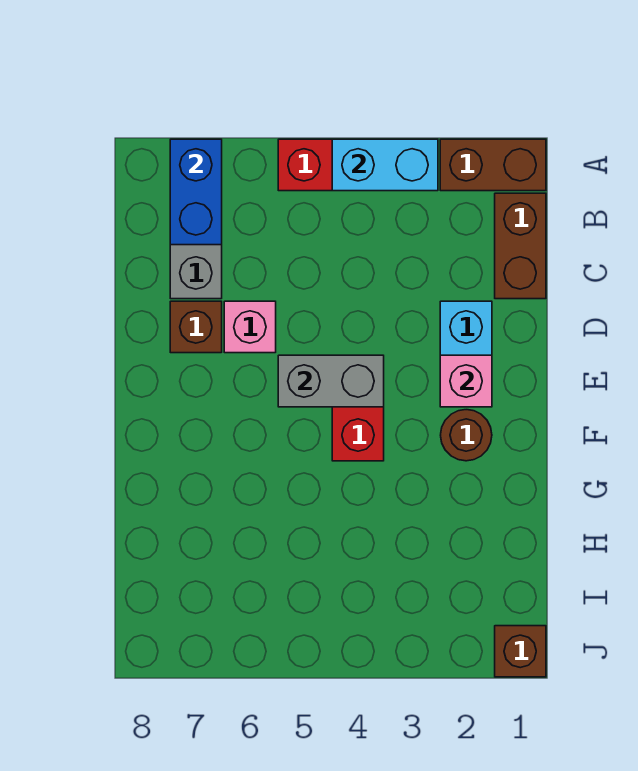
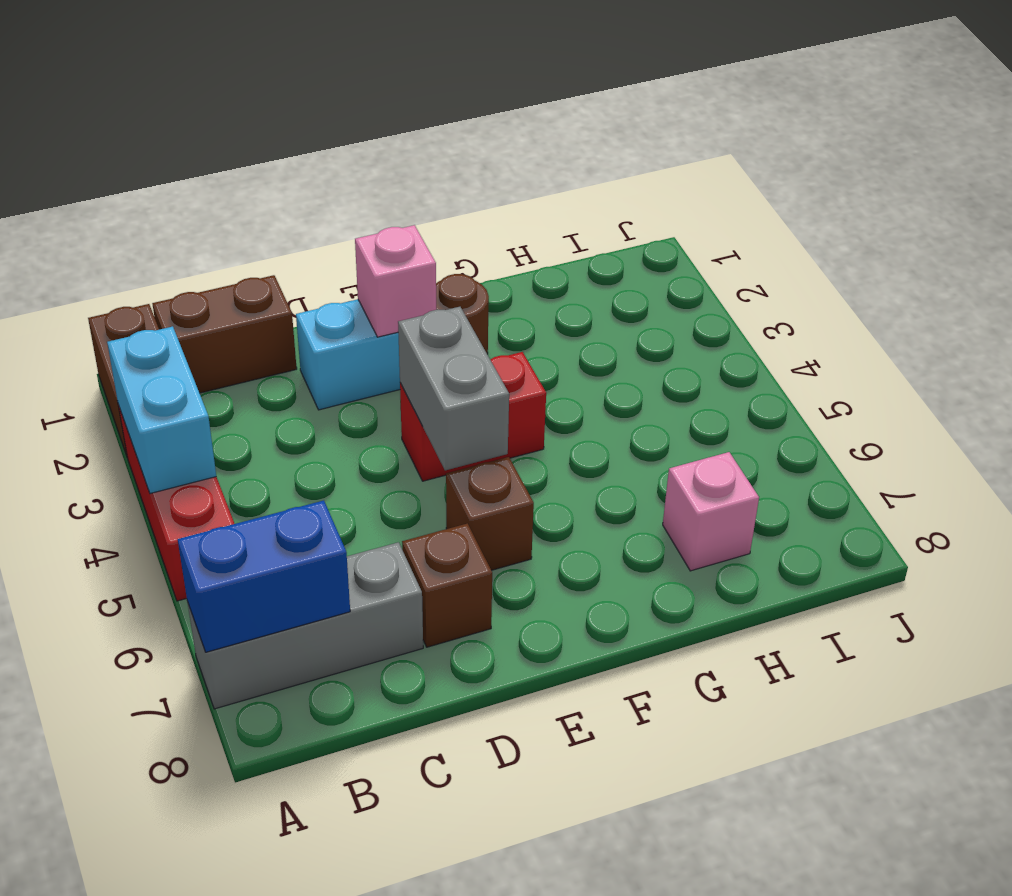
pink brick D6 level 1 -> pink brick H7 level 1
brown brick J1 level 1 -> brown brick E6 level 1

